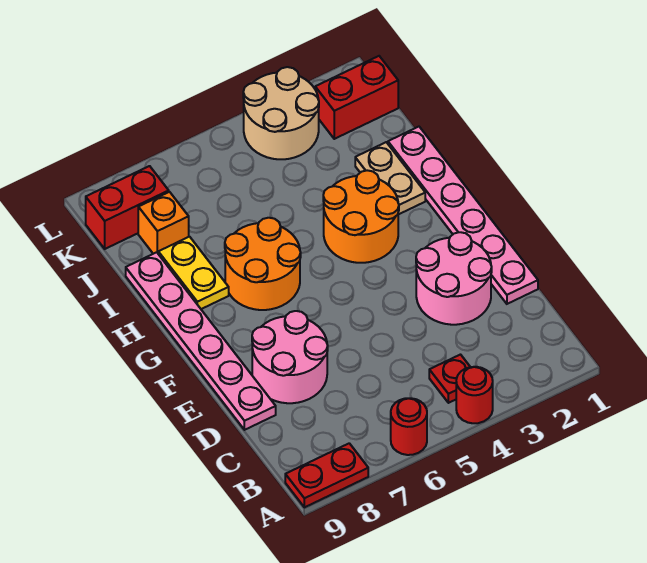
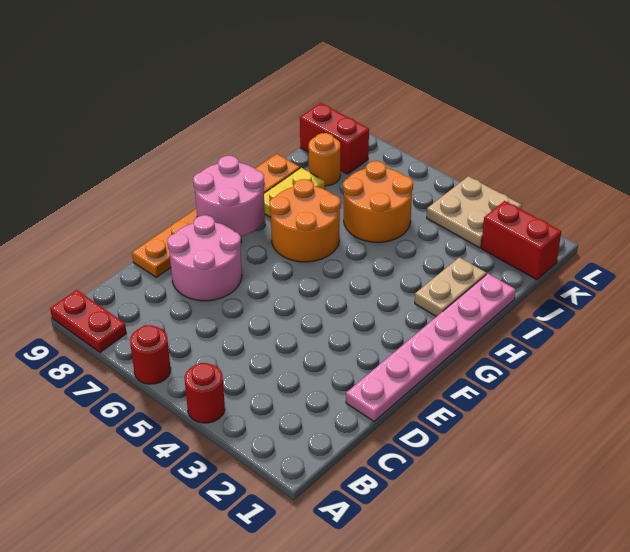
red plate B4 level 1 -> none
pink round brick D2:E3 level 1 -> pink round brick F8:G9 level 2
pink plate D9:I9 level 1 -> orange plate D9:I9 level 1
orange round brick G3:H4 level 1 -> orange round brick I5:J6 level 1
orange brick J8 level 1 -> orange round brick J8 level 1
tan round brick K3:L4 level 1 -> tan plate K3:L4 level 1

